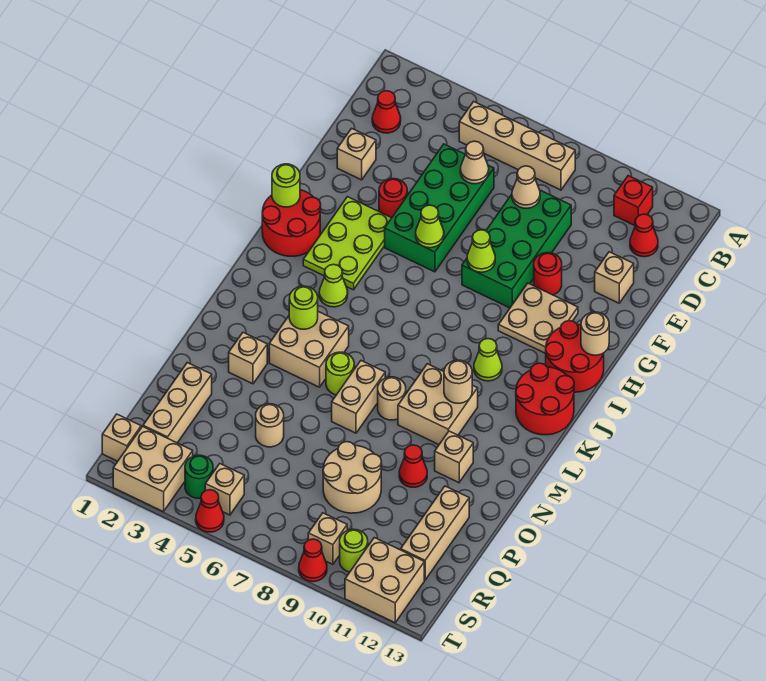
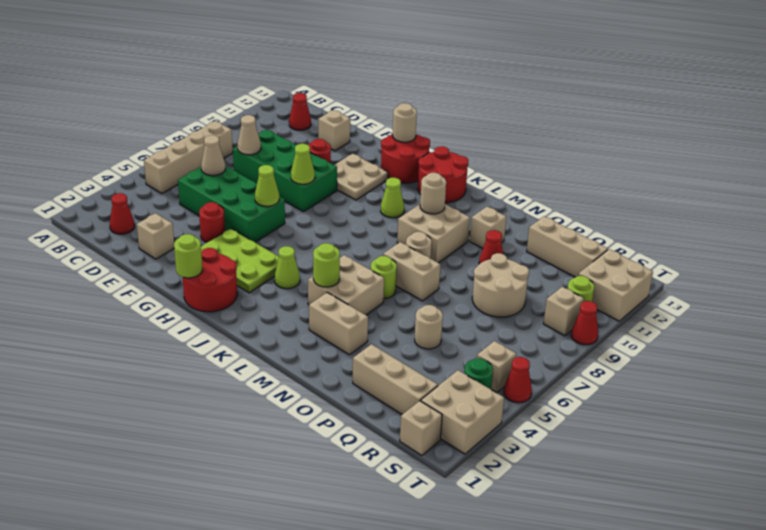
red brick B11 level 1 -> none
tan brick N3 level 1 -> tan brick M3:N3 level 1

